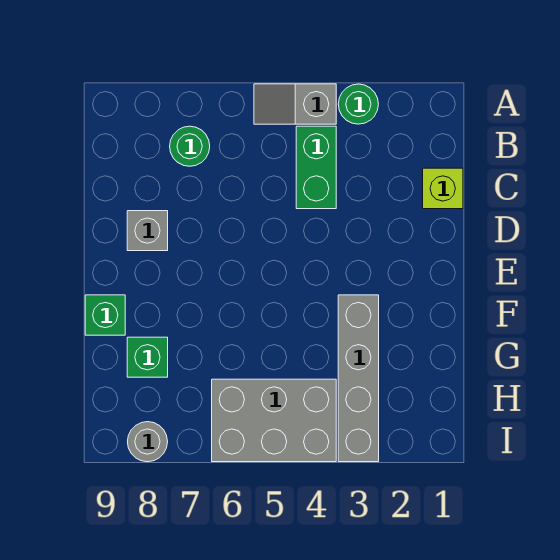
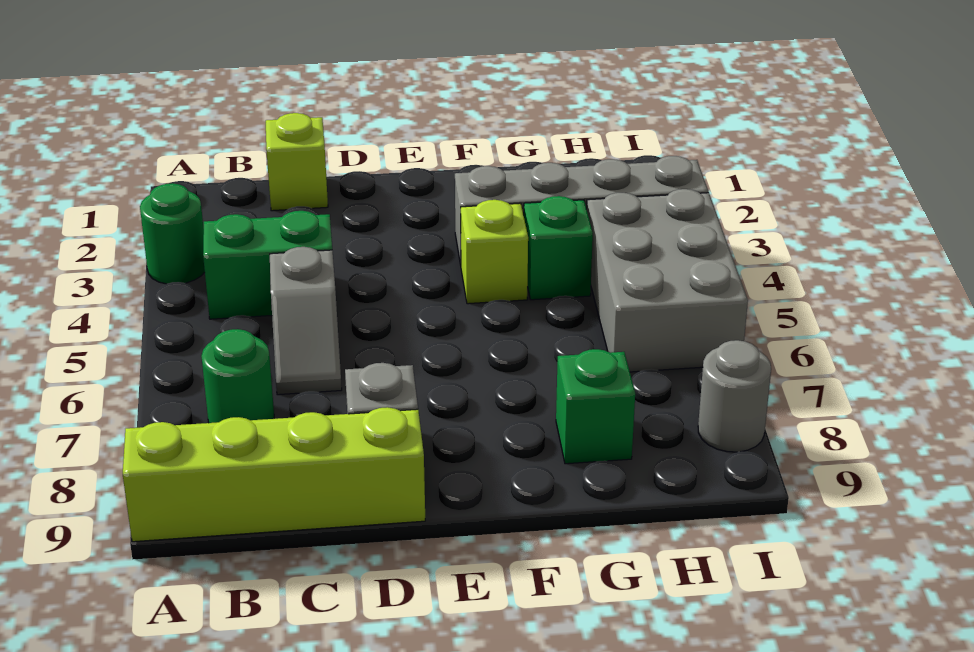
grey slope A4:A5 level 1 top 4 -> grey slope C5:C6 level 1 top 5
none -> lime brick A9:D9 level 1
none -> lime brick F4 level 1
green brick F9 level 1 -> green brick G4 level 1

